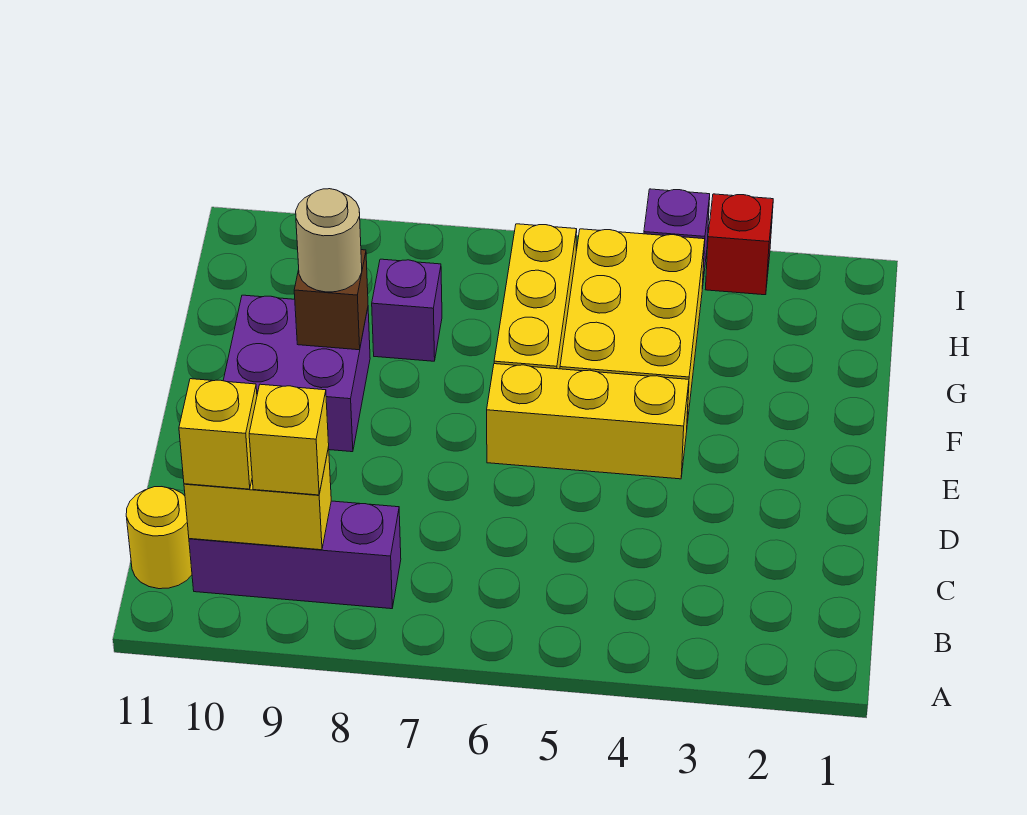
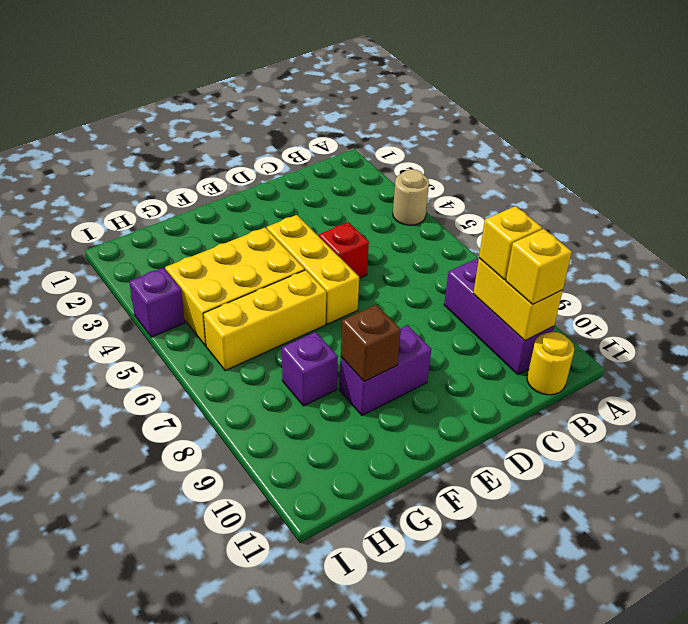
purple brick E9:F10 level 1 -> purple brick E9:F9 level 1
tan round brick F9 level 3 -> tan round brick A4 level 1
red brick I3 level 1 -> red brick D5 level 1

